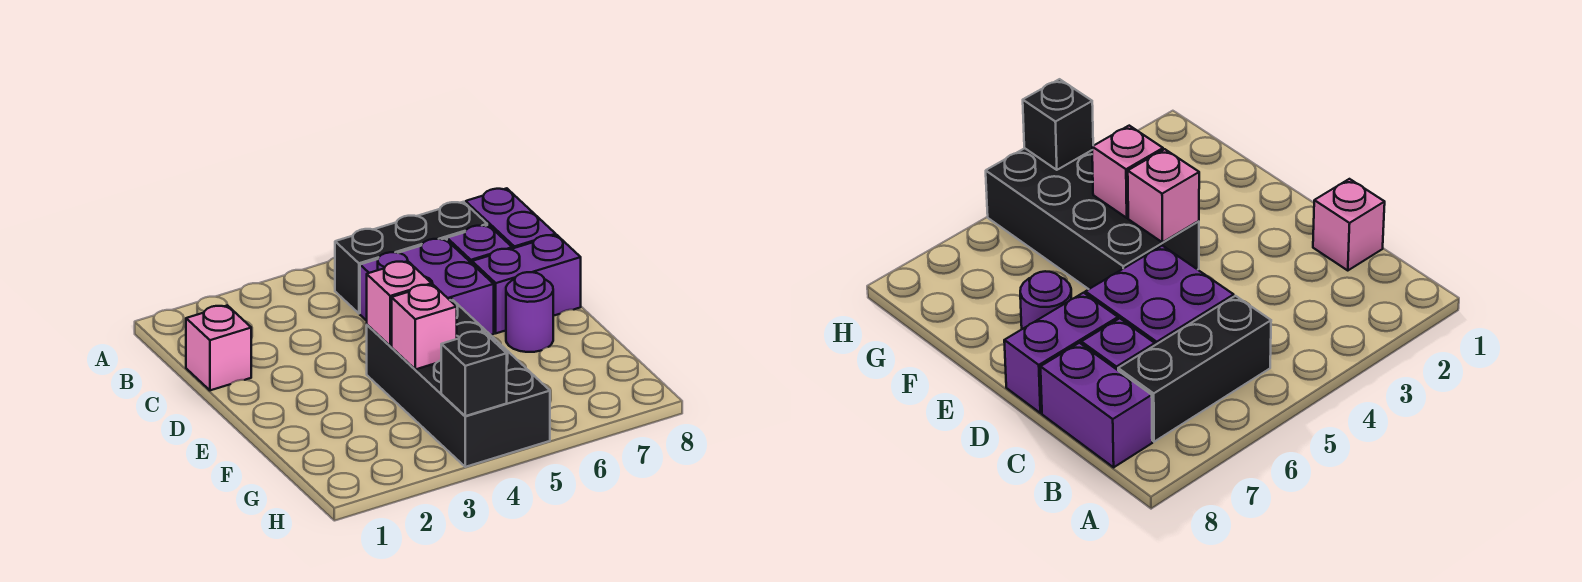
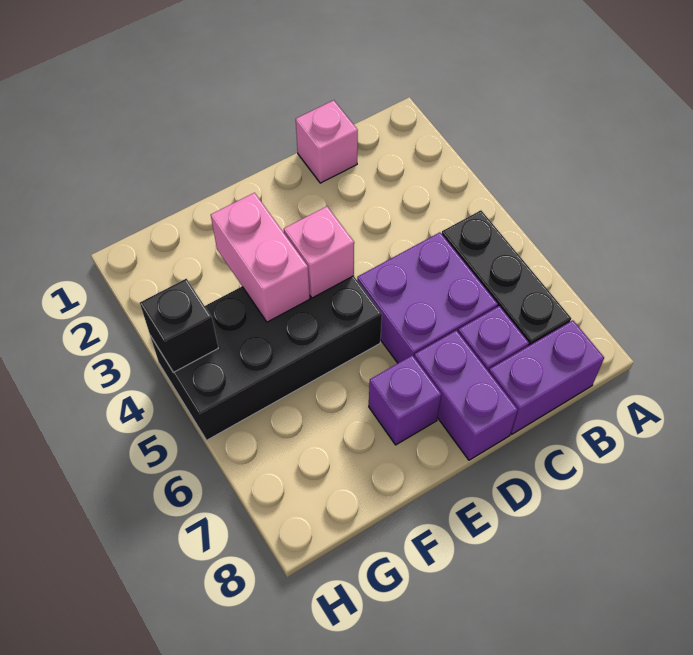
purple round brick E7 level 1 -> purple brick E7 level 1
pink brick F4 level 2 -> pink brick F3:F4 level 2

